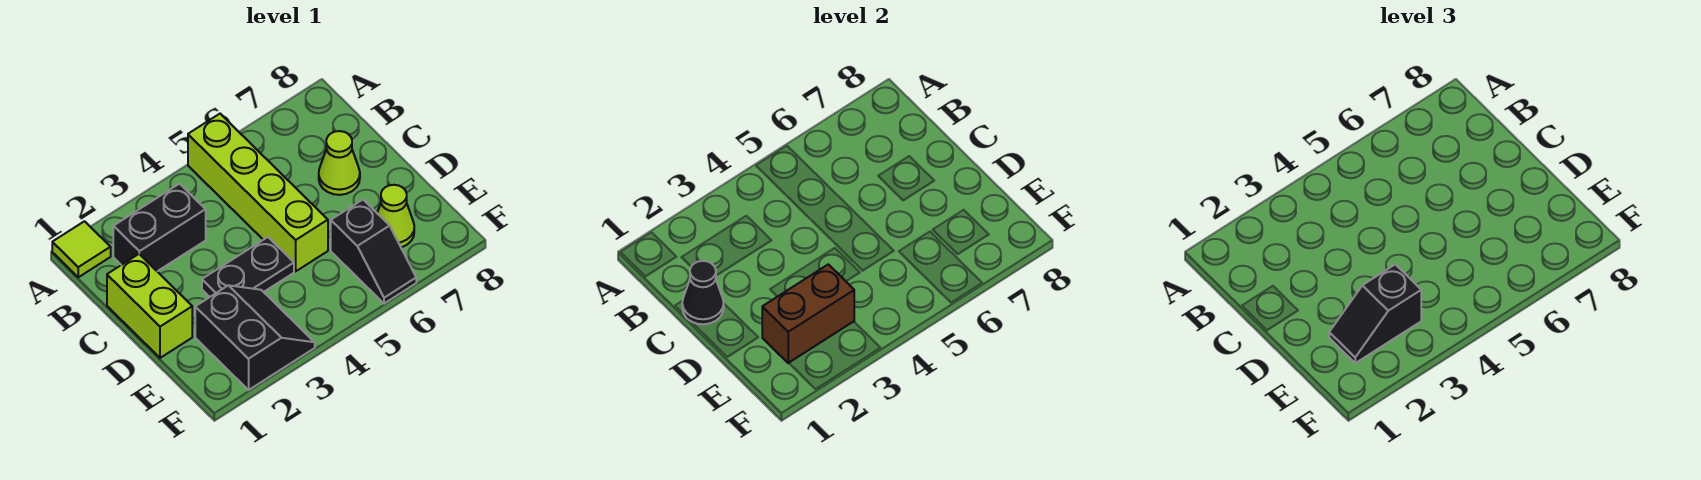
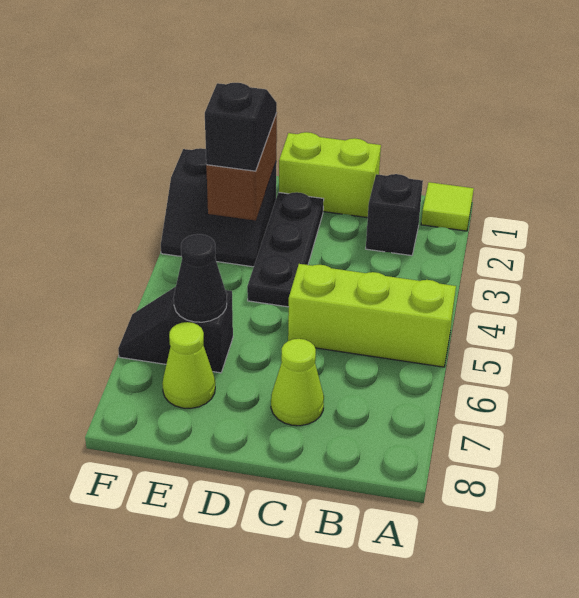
lime brick A5:D5 level 1 -> lime brick A5:C5 level 1
black brick B2:B3 level 1 -> black brick B2 level 1
black cone C1 level 2 -> black cone E6 level 2
black plate D3:D4 level 1 -> black plate D2:D4 level 1

